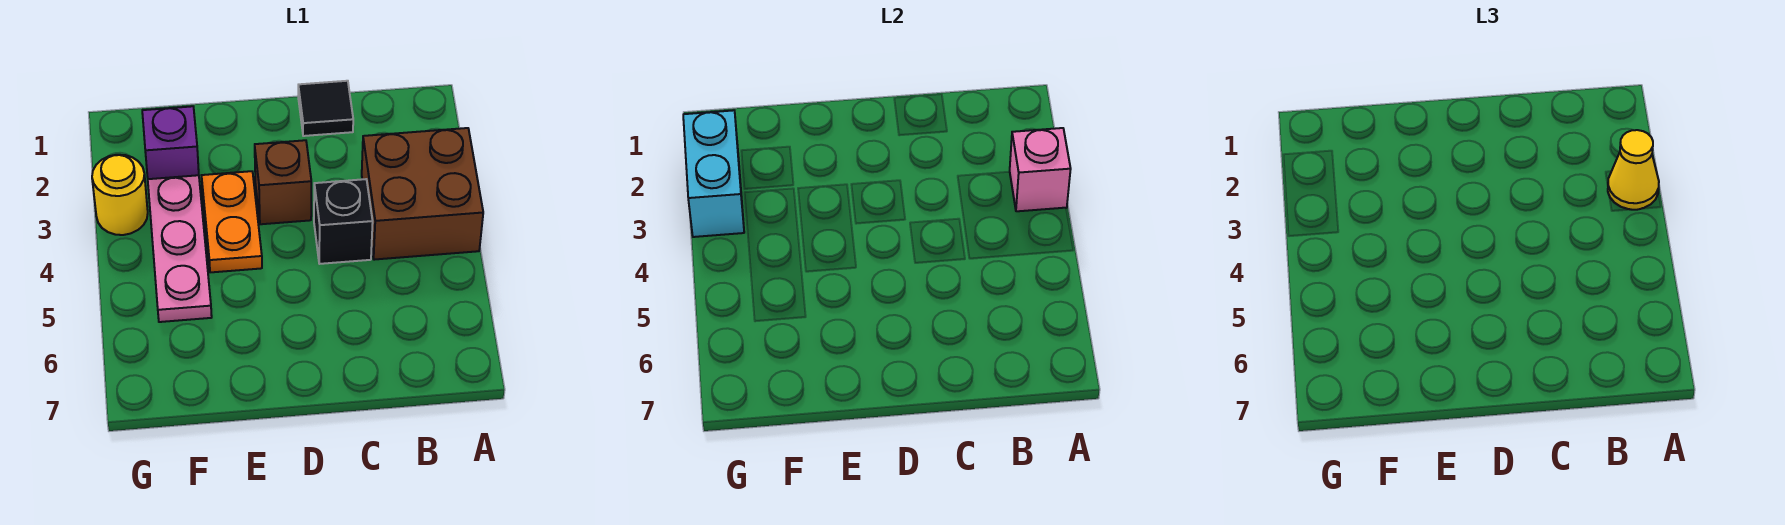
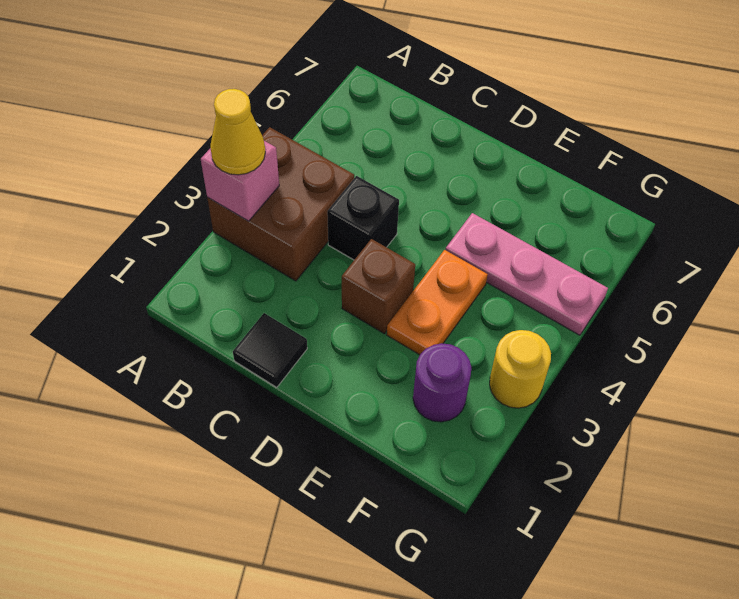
purple brick F2 level 1 -> purple round brick F2 level 1
pink plate F3:F5 level 1 -> pink plate E5:G5 level 1
cyan brick G2:G3 level 2 -> none

